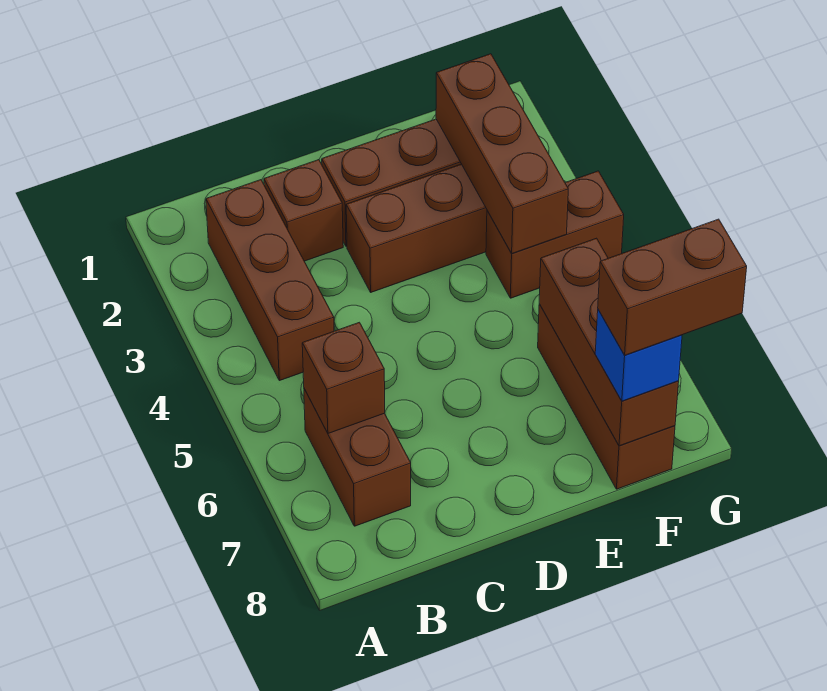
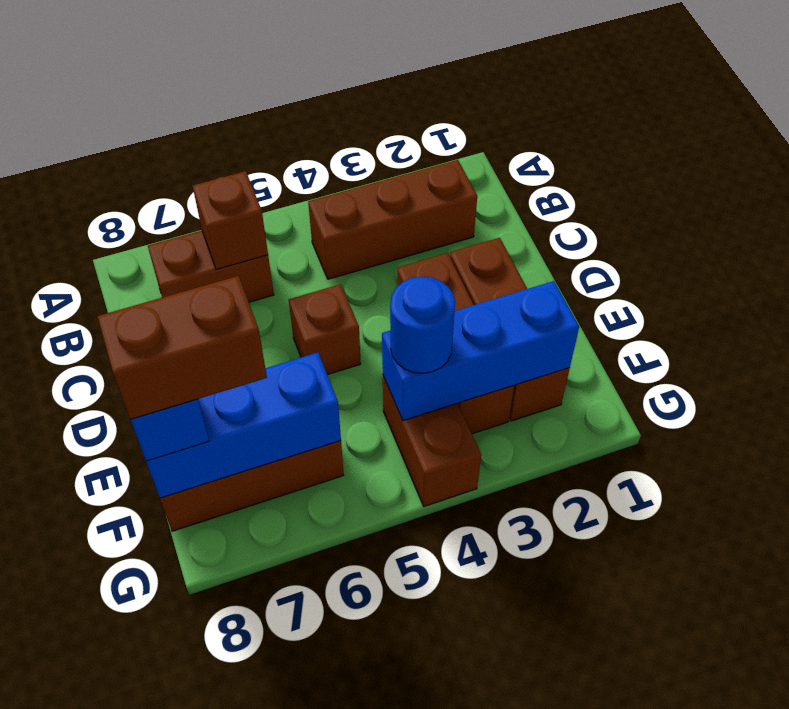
brown brick C2 level 1 -> brown brick D5 level 1
brown brick F2:F4 level 2 -> blue brick F2:F4 level 2
none -> blue round brick F4 level 3
brown brick F6:F8 level 2 -> blue brick F6:F8 level 2
brown brick F8:G8 level 4 -> brown brick F7:F8 level 4

